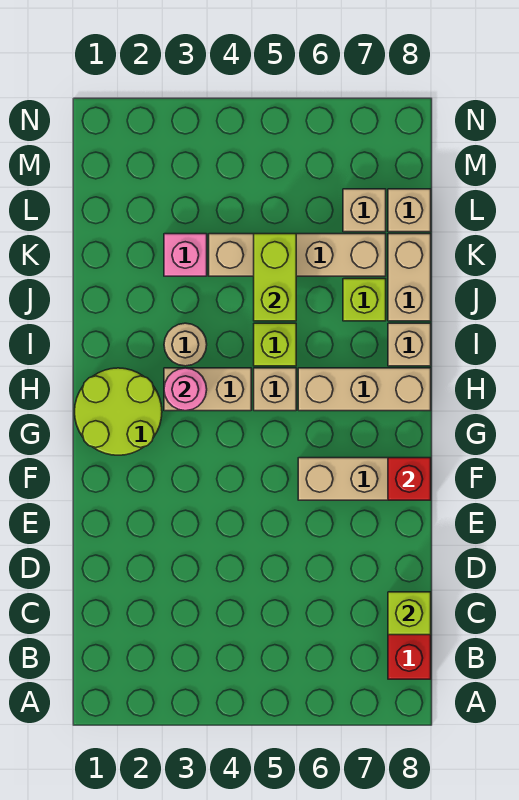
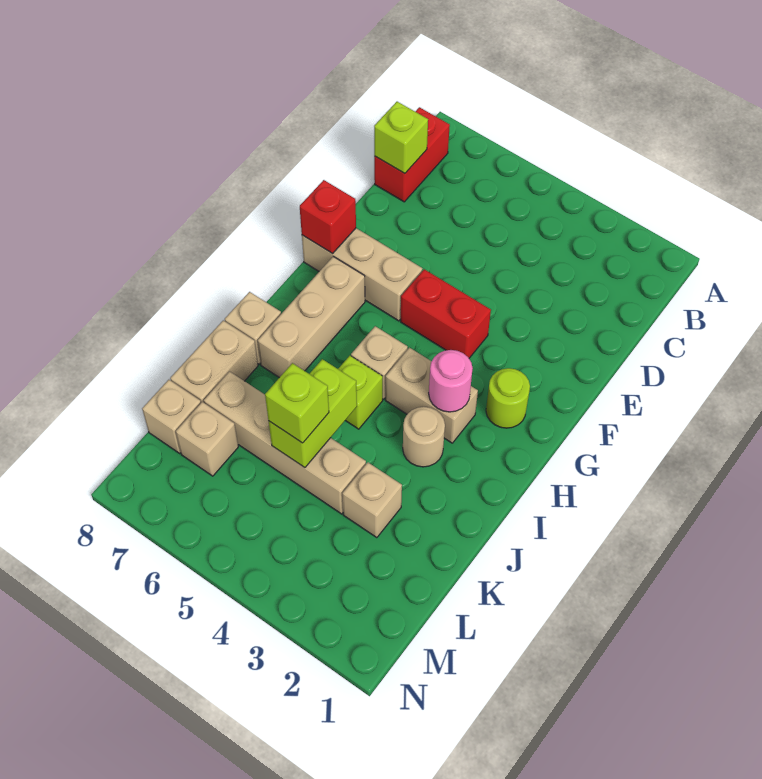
none -> red brick F4:F5 level 1
lime round brick G1:H2 level 1 -> lime round brick G2 level 1
tan brick H6:H8 level 1 -> tan brick G7:I7 level 1
lime brick J7 level 1 -> lime brick K5 level 3
pink brick K3 level 1 -> tan brick K3 level 1

